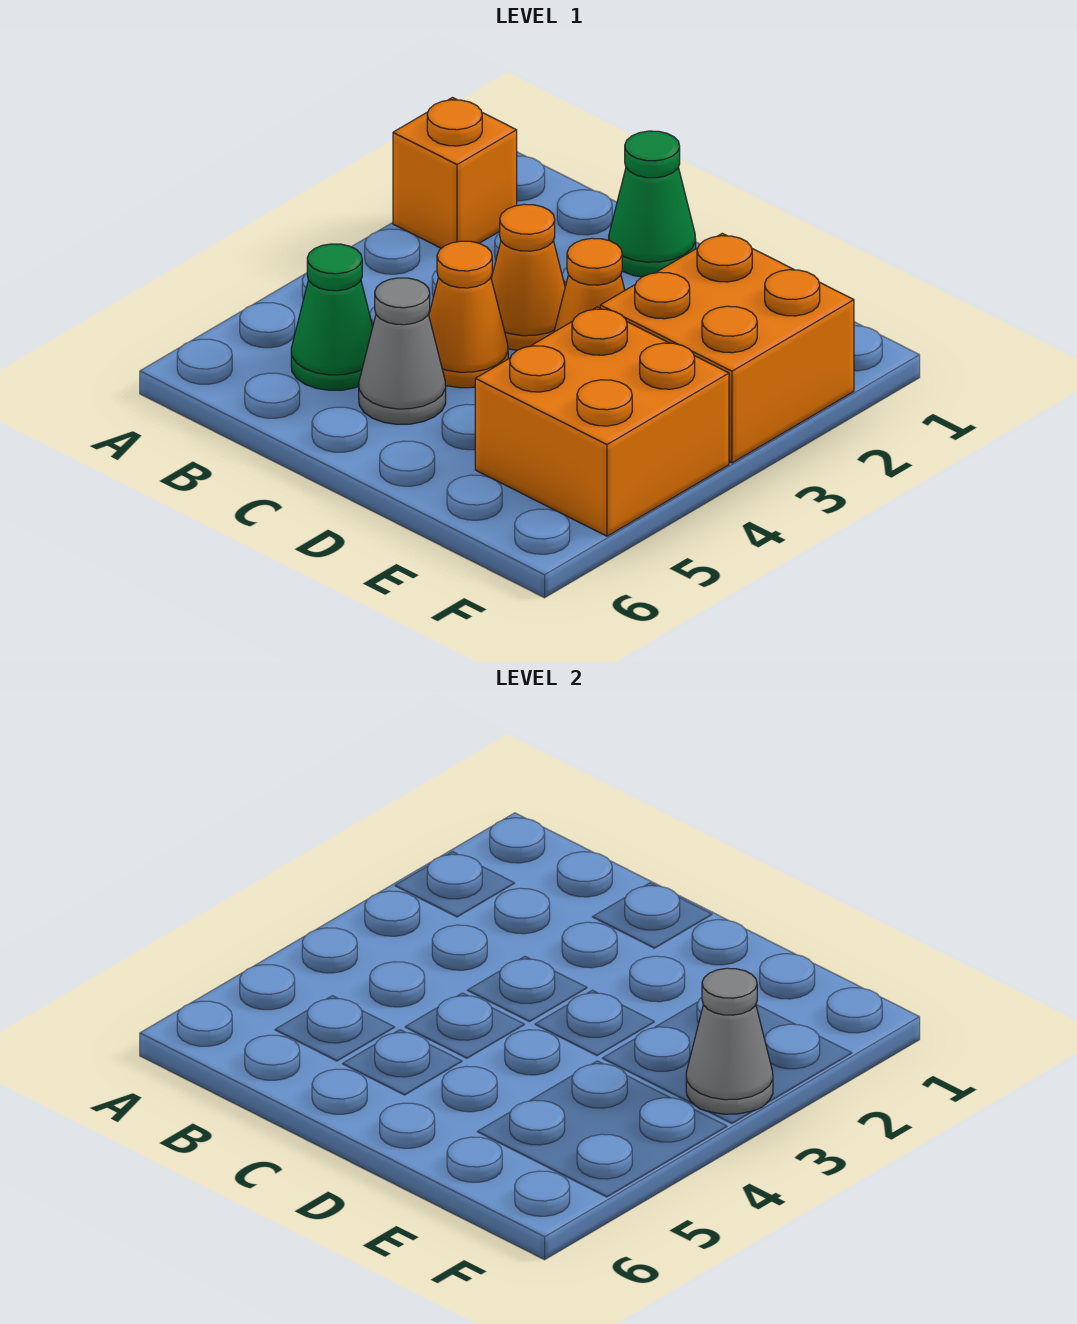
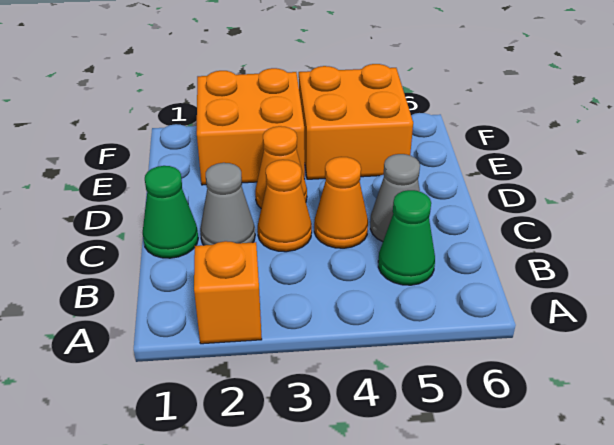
grey cone F3 level 2 -> grey cone C2 level 1

